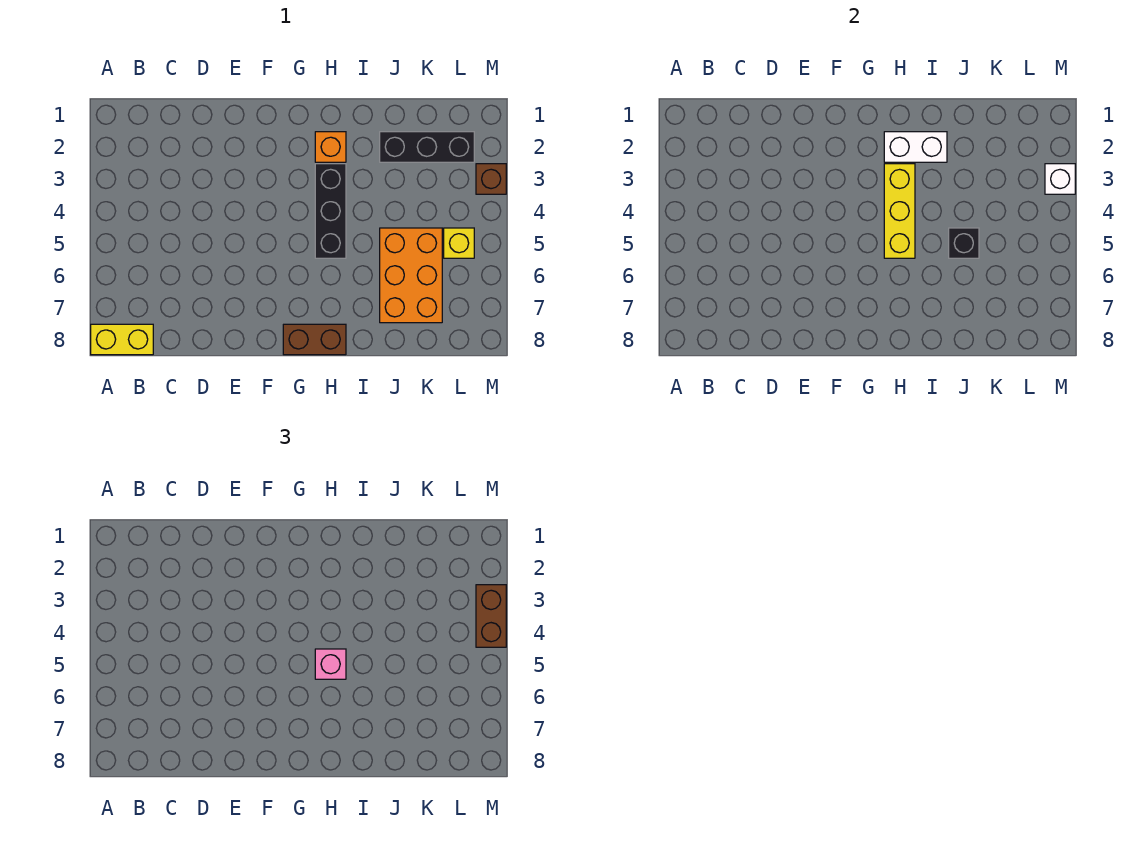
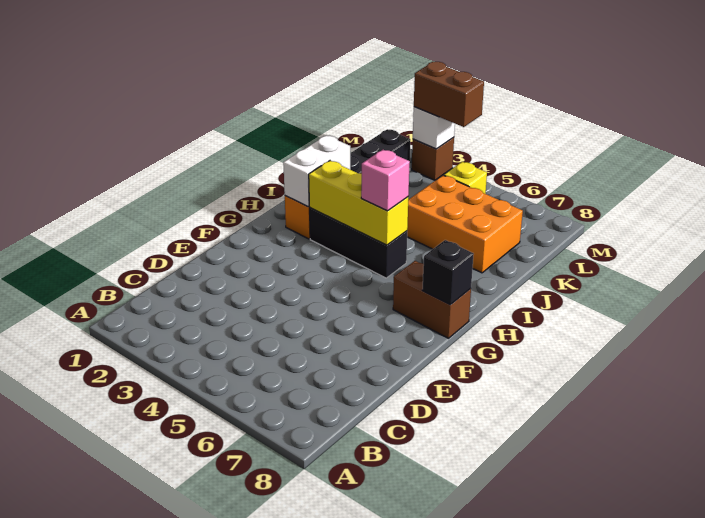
yellow brick A8:B8 level 1 -> none
brown brick G8:H8 level 1 -> brown brick G7:G8 level 1
black brick J5 level 2 -> black brick G8 level 2

